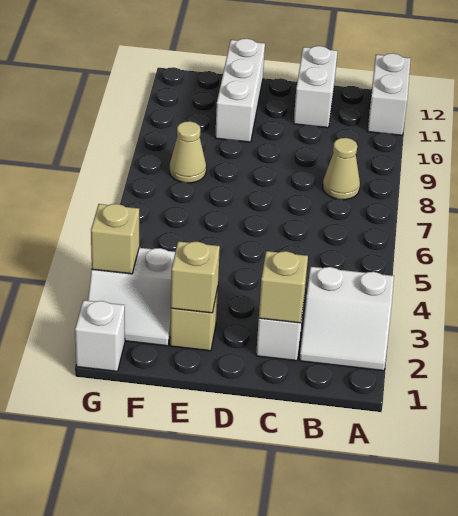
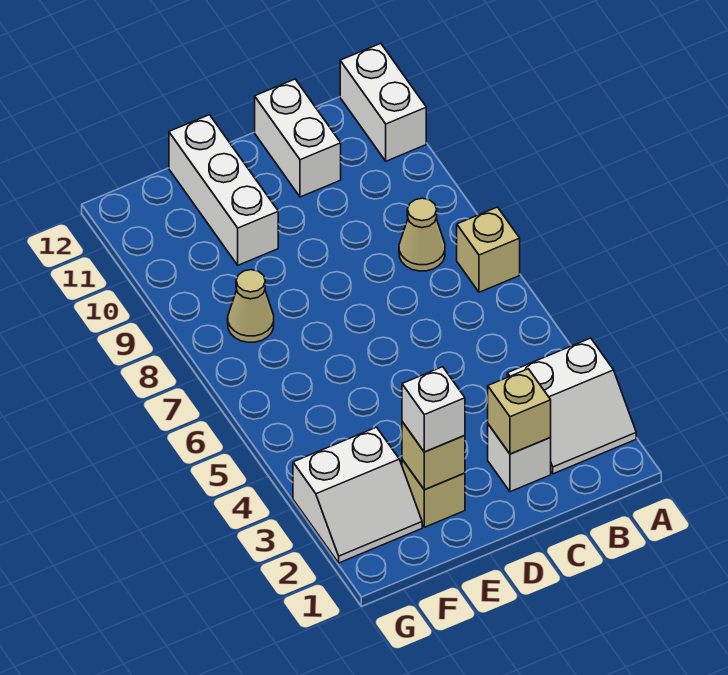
white brick G1 level 1 -> white brick E2 level 3
tan brick G3 level 2 -> tan brick A7 level 1

